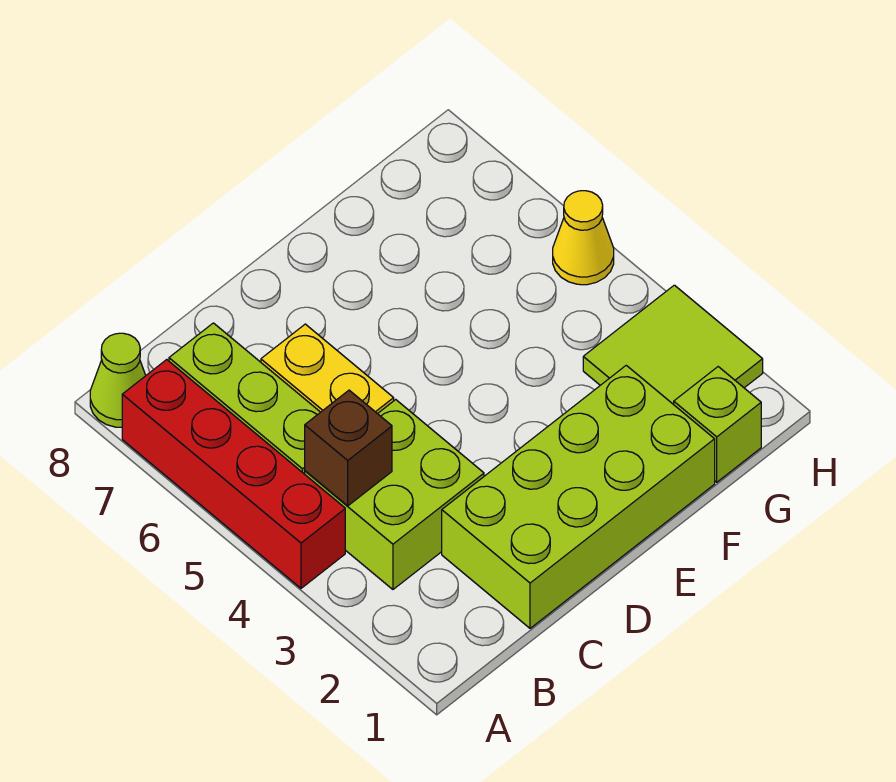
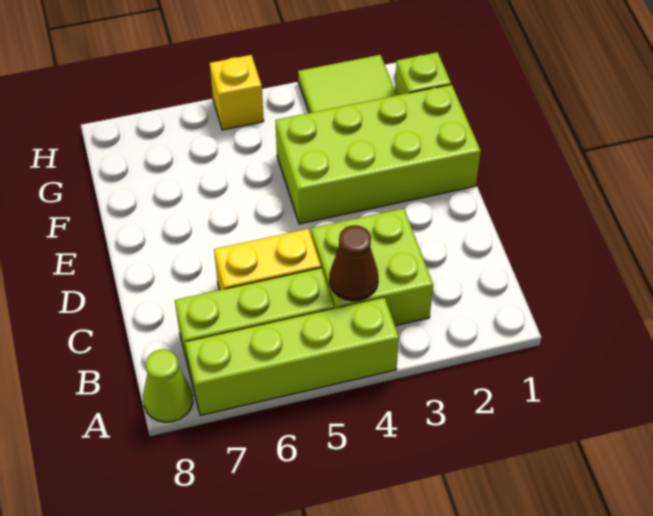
red brick A4:A7 level 1 -> lime brick A4:A7 level 1
brown brick B4 level 2 -> brown cone B4 level 2
lime brick C1:F2 level 1 -> lime brick E1:F4 level 1
yellow cone H5 level 1 -> yellow brick H5 level 1

